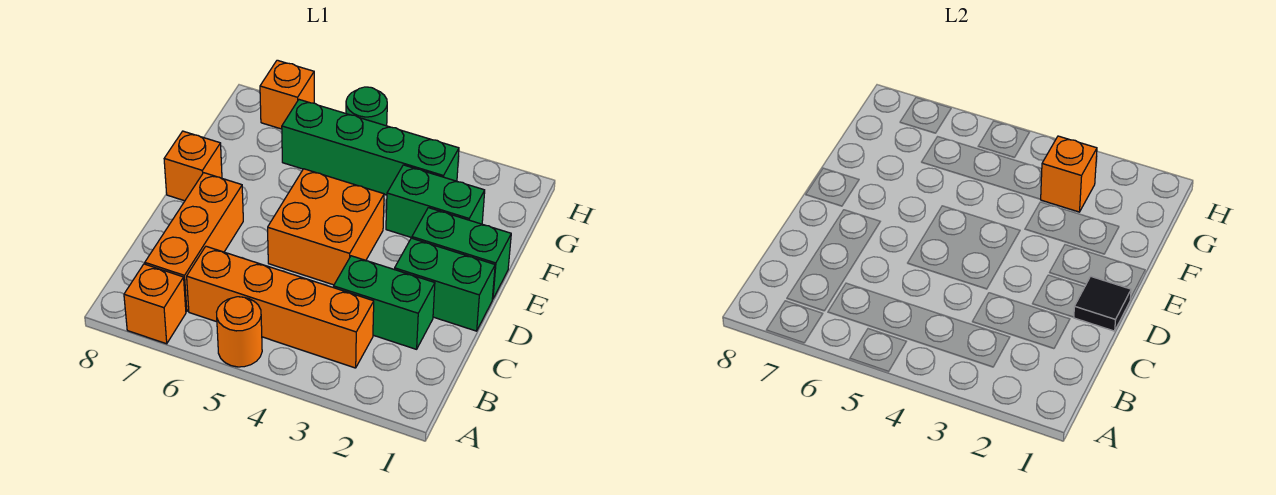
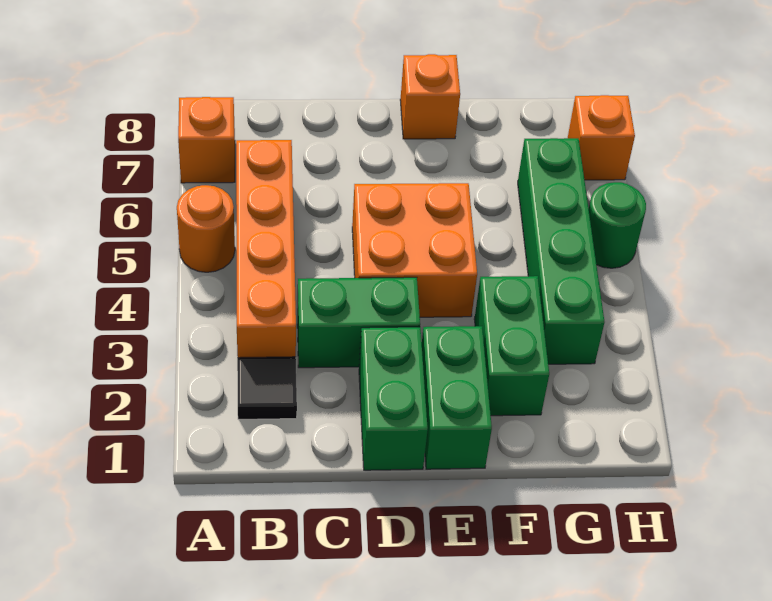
orange brick B7:D7 level 1 -> none
green brick C2:C3 level 1 -> green brick C3:D3 level 1
black tile D1 level 2 -> black tile B2 level 1
orange brick G3 level 2 -> none

